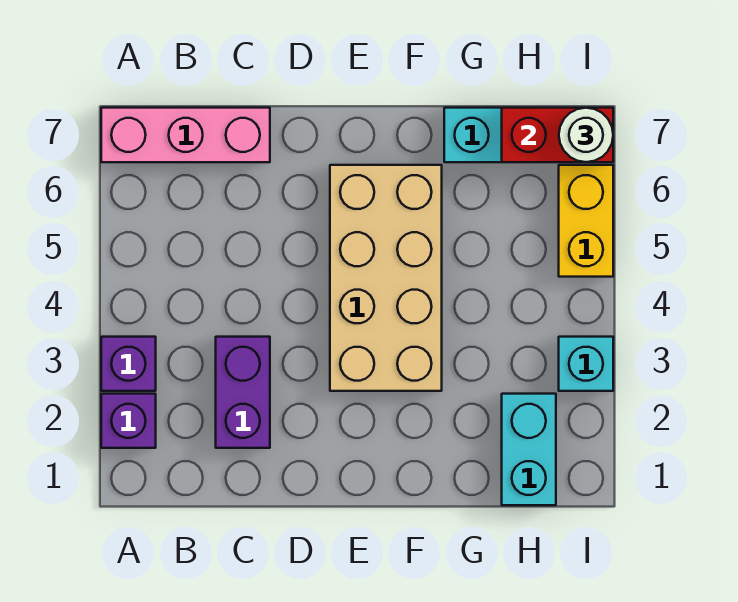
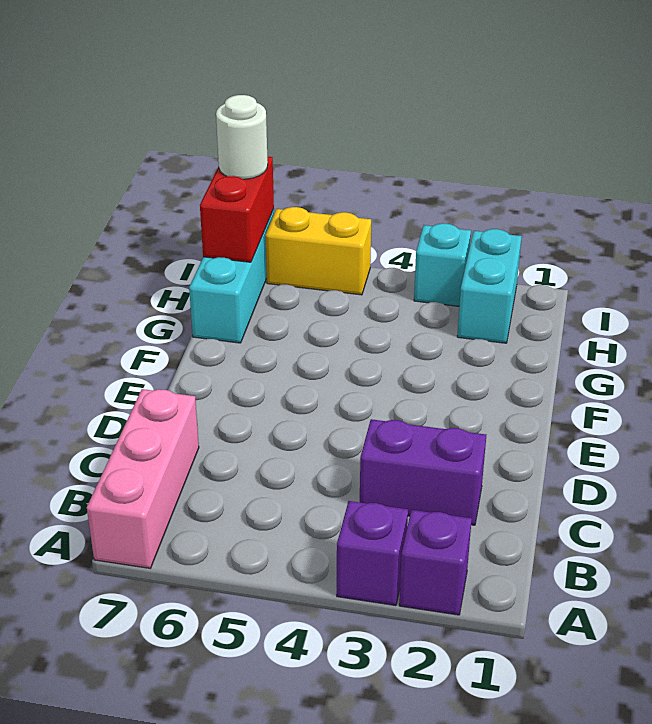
tan brick E3:F6 level 1 -> none
cyan brick H1:H2 level 1 -> cyan brick H2:I2 level 1

